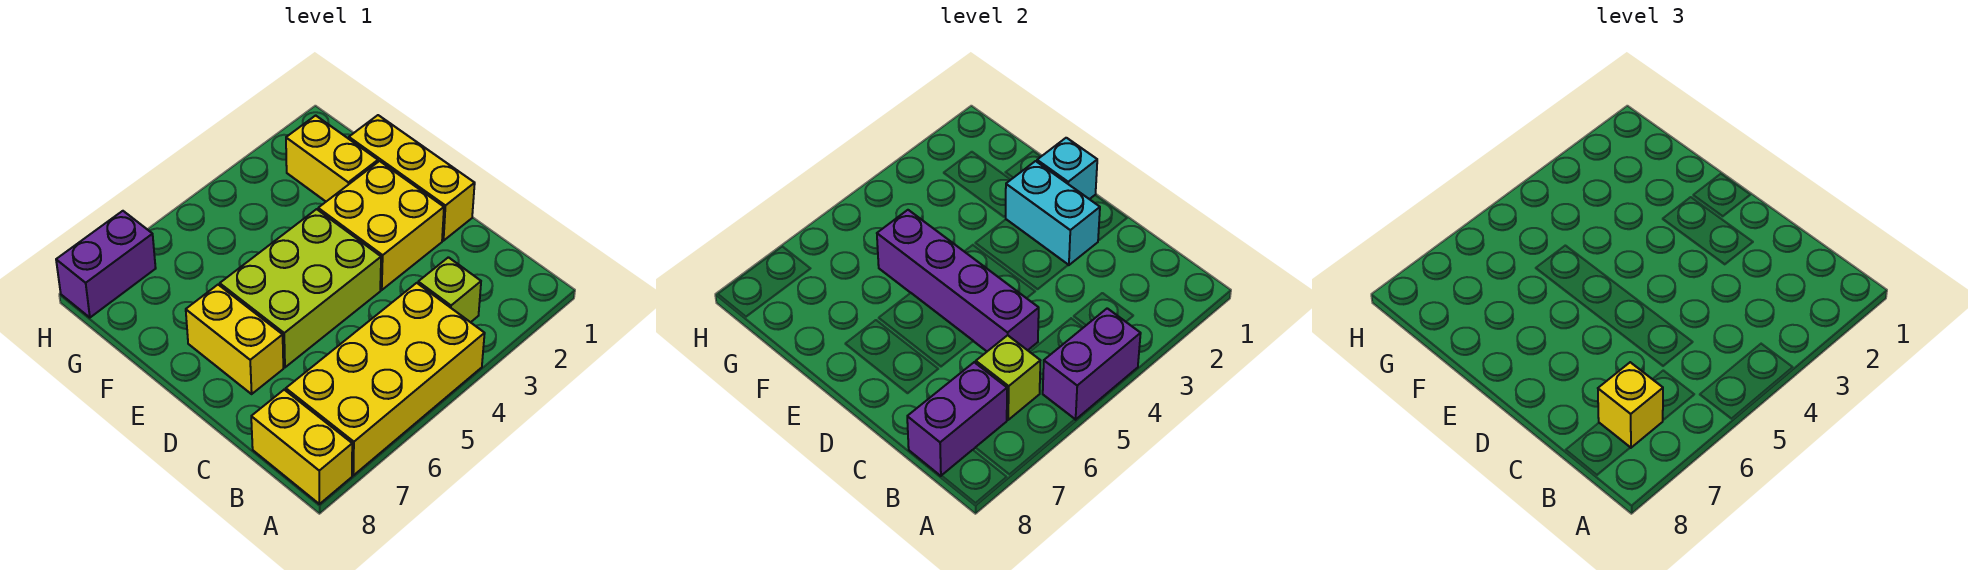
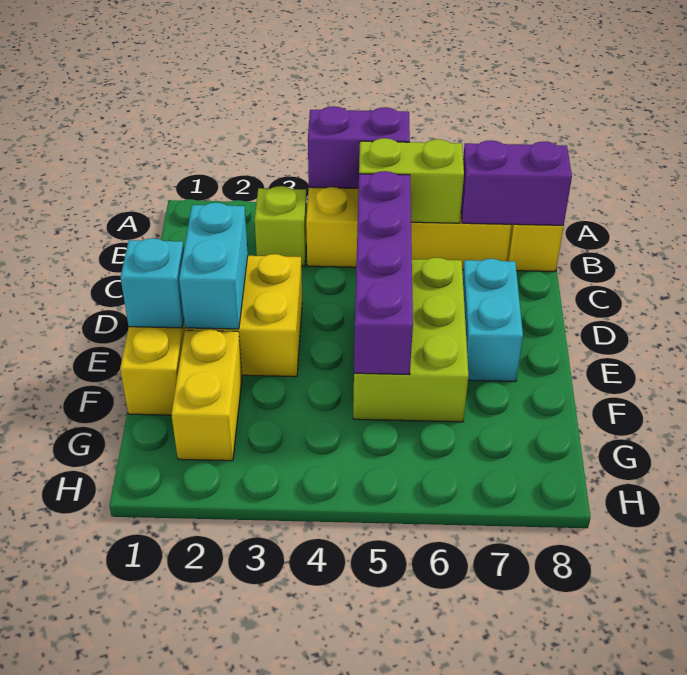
lime brick B6 level 2 -> lime brick B5:B6 level 2
yellow brick B7 level 3 -> none
lime brick D4:E6 level 1 -> lime brick D5:F6 level 1
yellow brick D7:E7 level 1 -> cyan brick D7:E7 level 1
purple brick H7:H8 level 1 -> none

